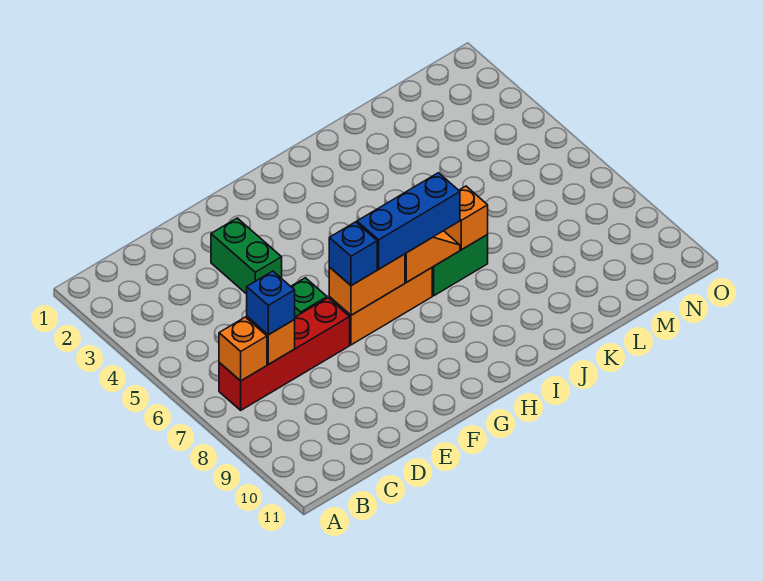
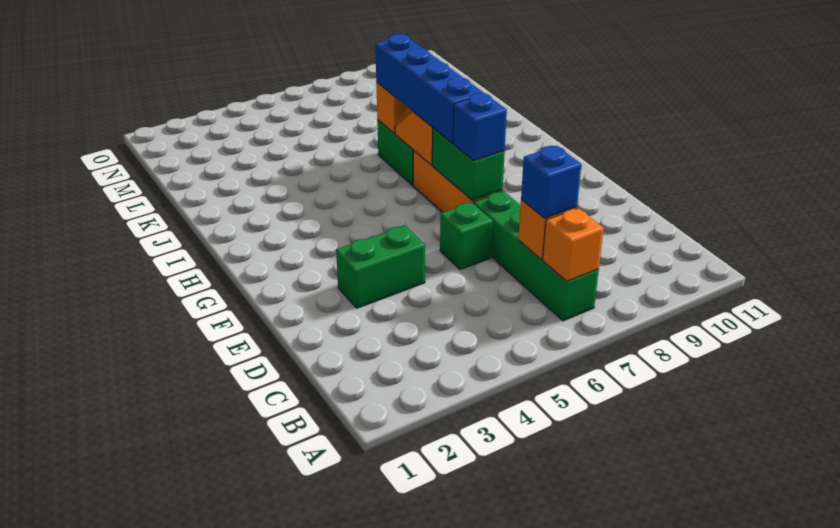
red brick B7:E7 level 1 -> green brick B7:E7 level 1
orange brick F7:G7 level 2 -> green brick F7:G7 level 2
blue brick G7:I7 level 3 -> blue brick G7:J7 level 3

